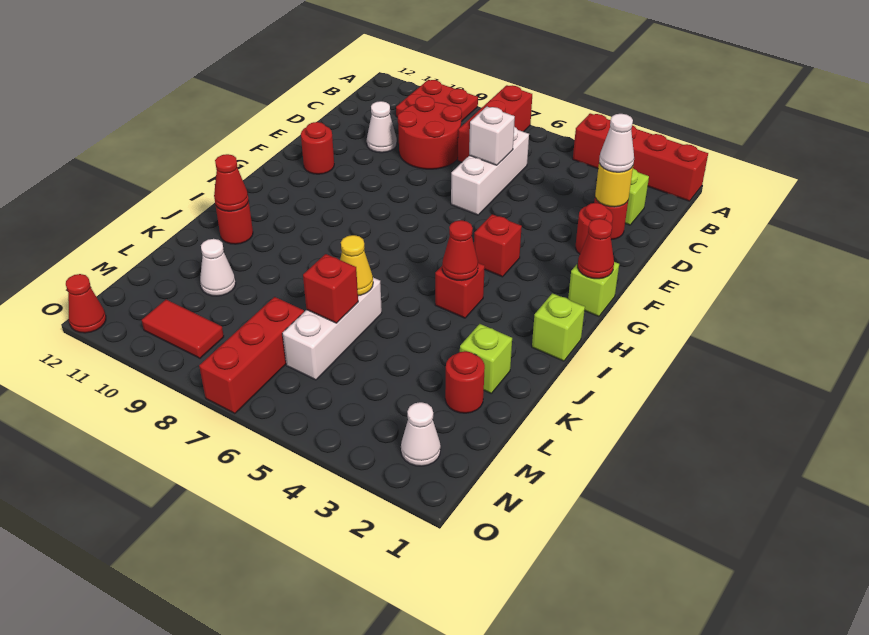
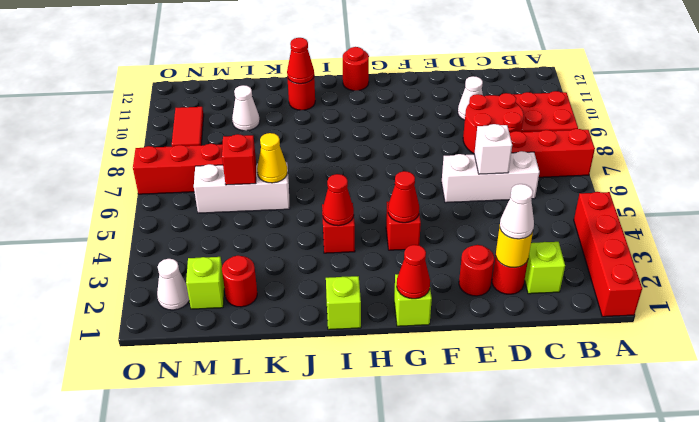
red round brick F11 level 1 -> red round brick H12 level 1
lime brick K2 level 1 -> lime brick M2 level 1
red cone O12 level 1 -> red cone G4 level 2

